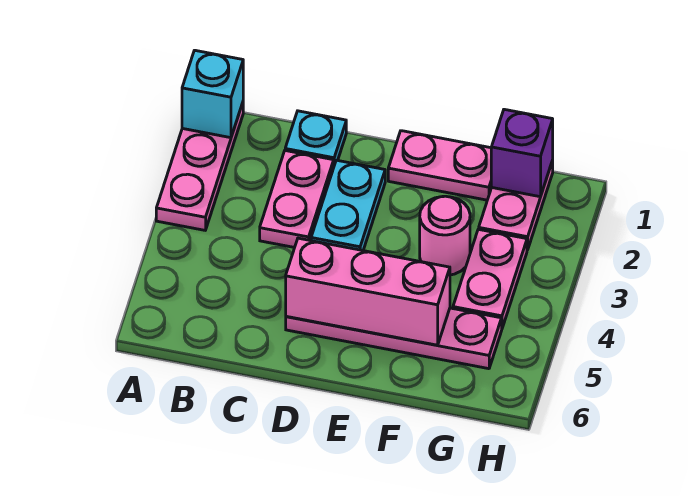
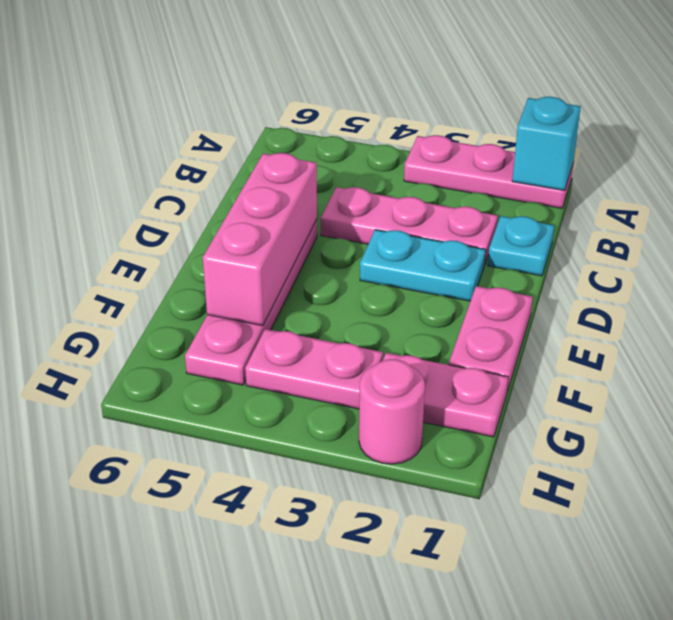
pink plate C2:C3 level 1 -> pink plate C2:C4 level 1
pink round brick F3 level 1 -> pink round brick H2 level 1
purple brick G1 level 2 -> none

